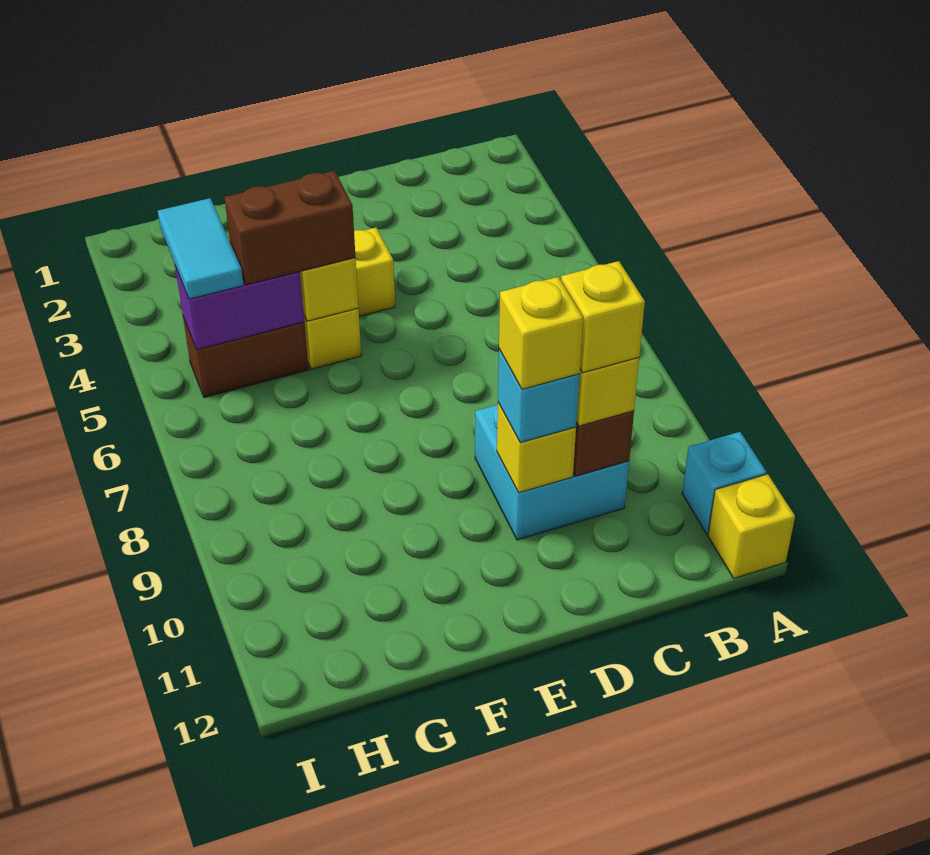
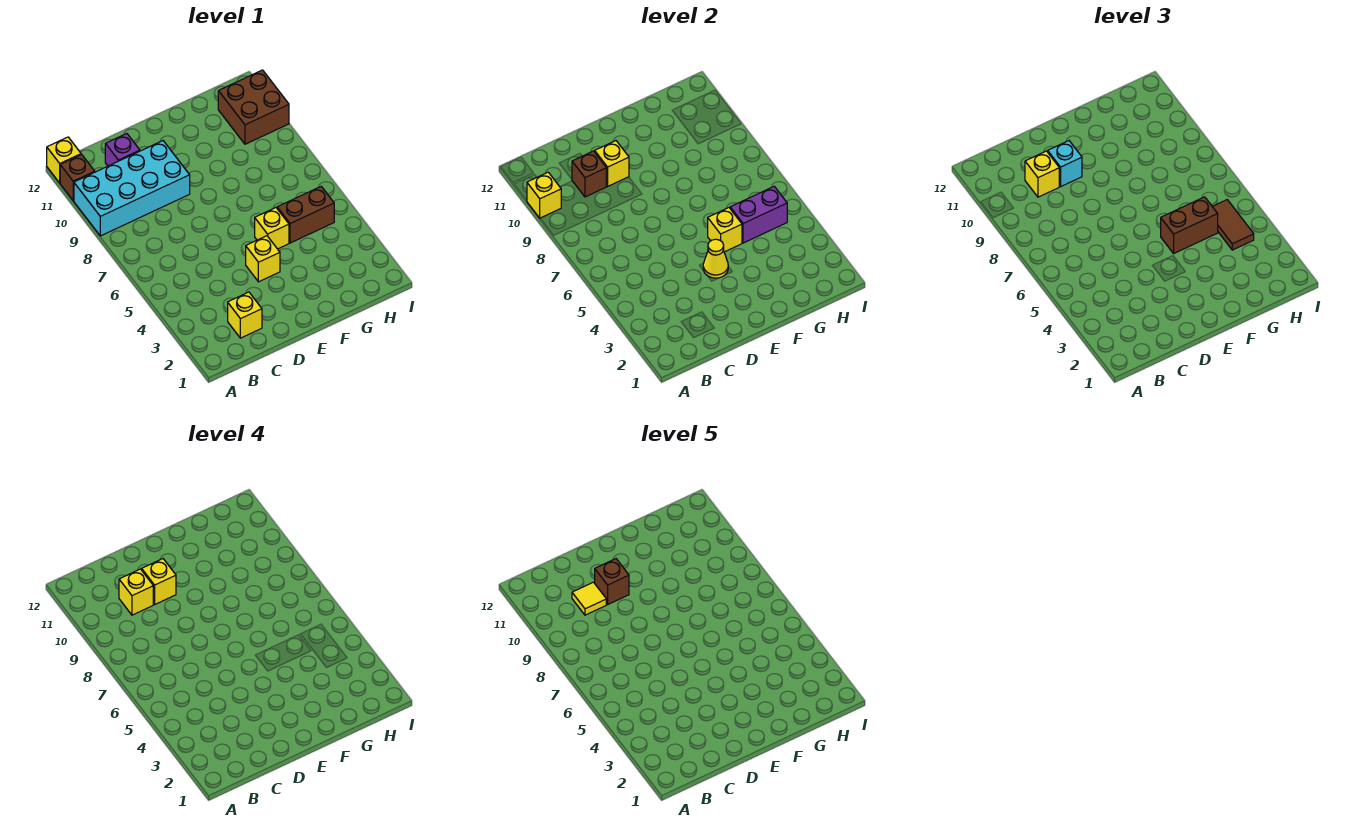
none -> yellow brick A10 level 2
cyan brick A11 level 1 -> brown brick A11 level 1
none -> yellow brick C2 level 1
cyan brick C9:D10 level 1 -> cyan brick A9:D10 level 1
none -> yellow tile C10 level 5
none -> purple brick C11 level 1
none -> brown brick D10 level 5
none -> yellow cone E4 level 2
cyan tile H4:H5 level 3 -> brown tile H4:H5 level 3
none -> brown brick H10:I11 level 1

